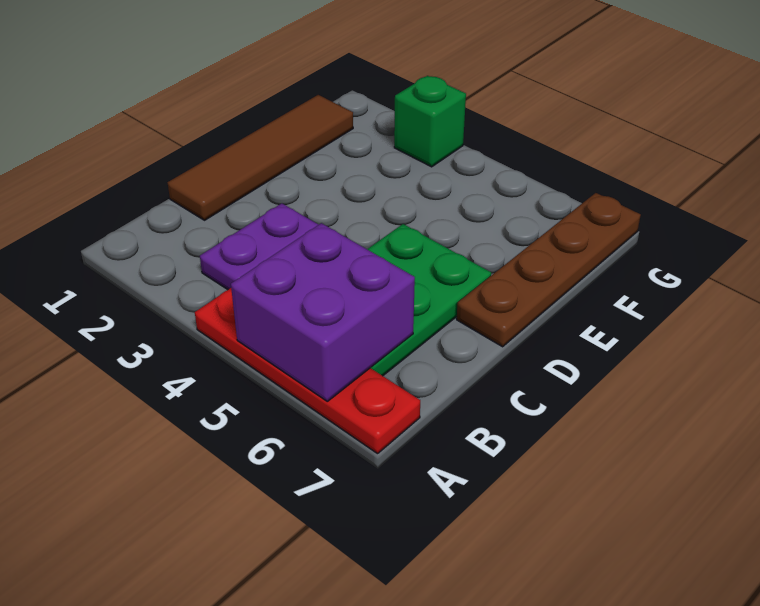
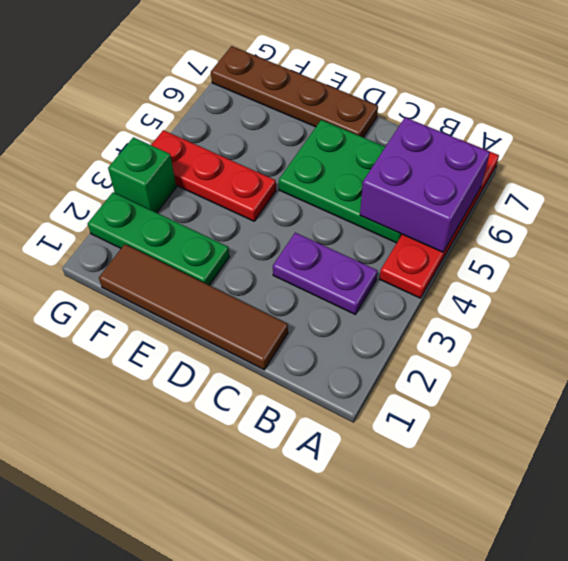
none -> green plate E2:G2 level 1
none -> red plate E4:G4 level 1

